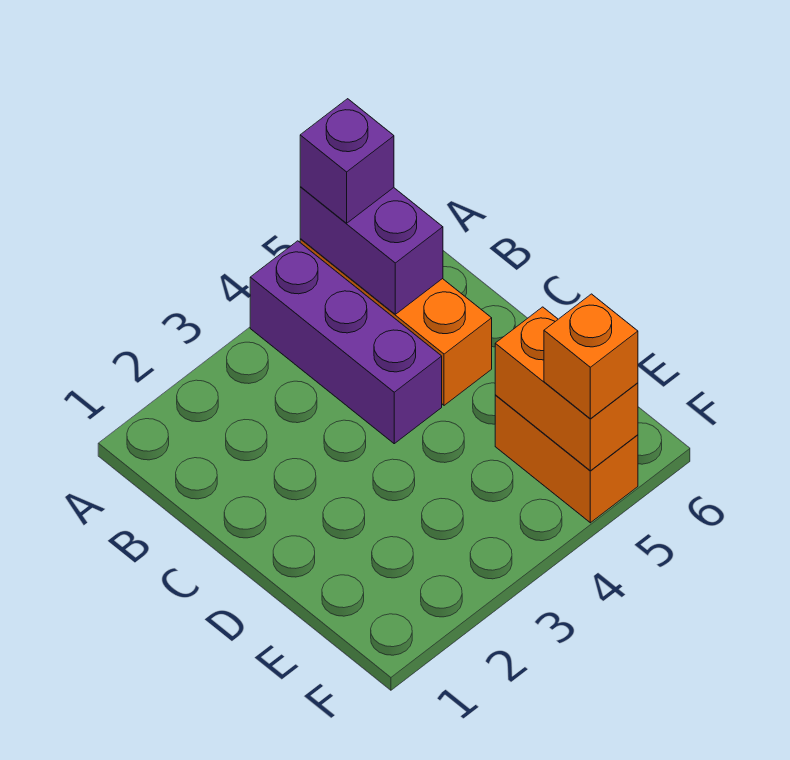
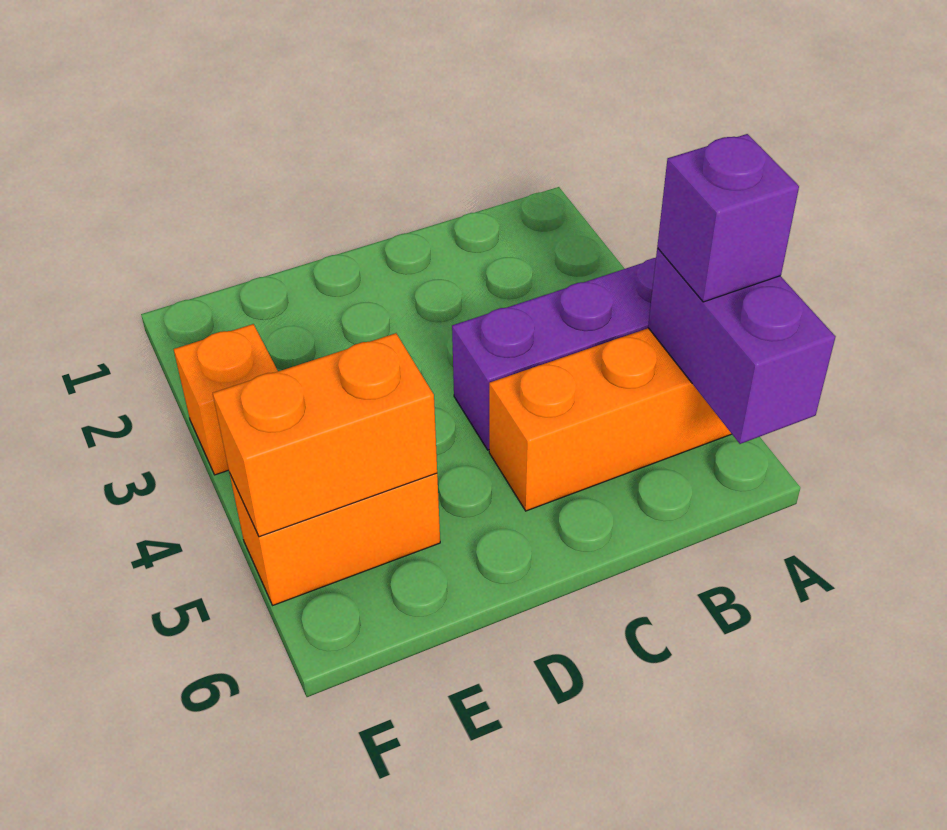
purple brick A5:B5 level 2 -> purple brick A5:A6 level 2
orange brick F5 level 3 -> orange brick F3 level 1

